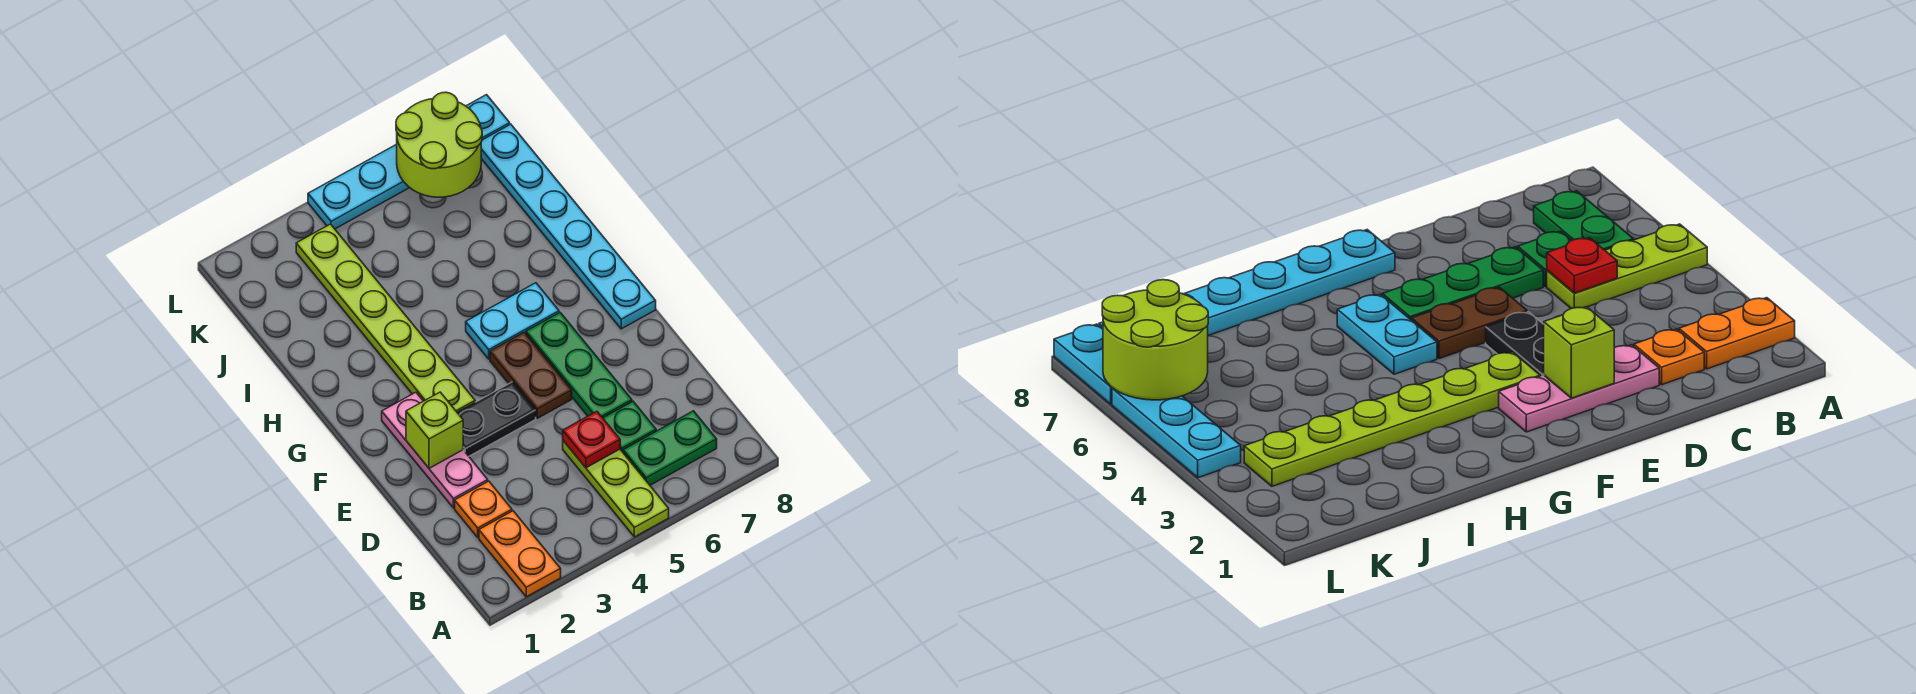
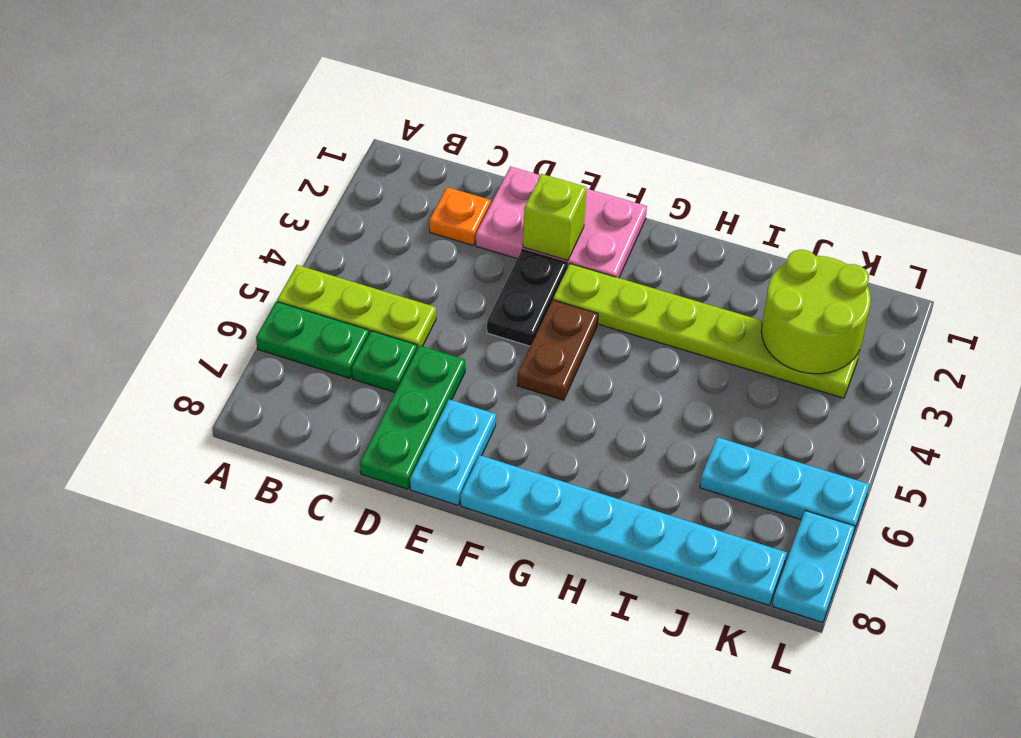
orange plate A2:B2 level 1 -> none
green plate B6:B7 level 1 -> green plate A6:B6 level 1
red plate C5 level 2 -> none
pink plate D2:F2 level 1 -> pink plate D1:F2 level 1
green plate D6:F6 level 1 -> green plate D6:D8 level 1
brown plate E5:F5 level 1 -> brown plate F4:F5 level 1
cyan plate G5:G6 level 1 -> cyan plate E7:E8 level 1
lime round brick K6:L7 level 2 -> lime round brick J2:K3 level 2
cyan plate L4:L6 level 1 -> cyan plate J6:L6 level 1

